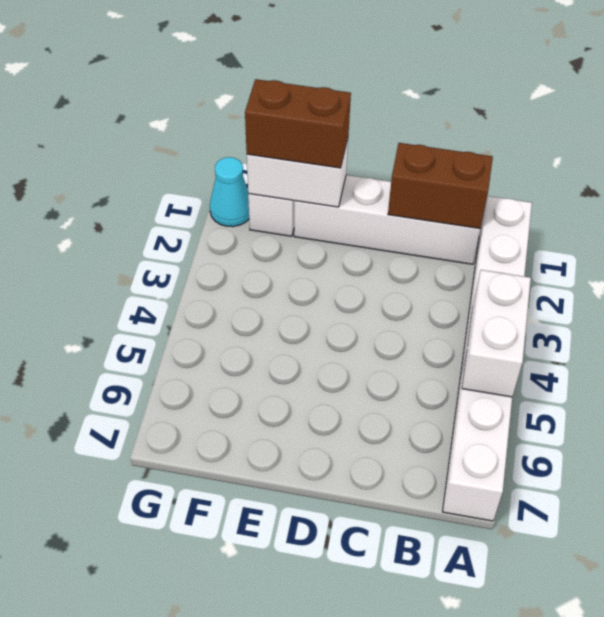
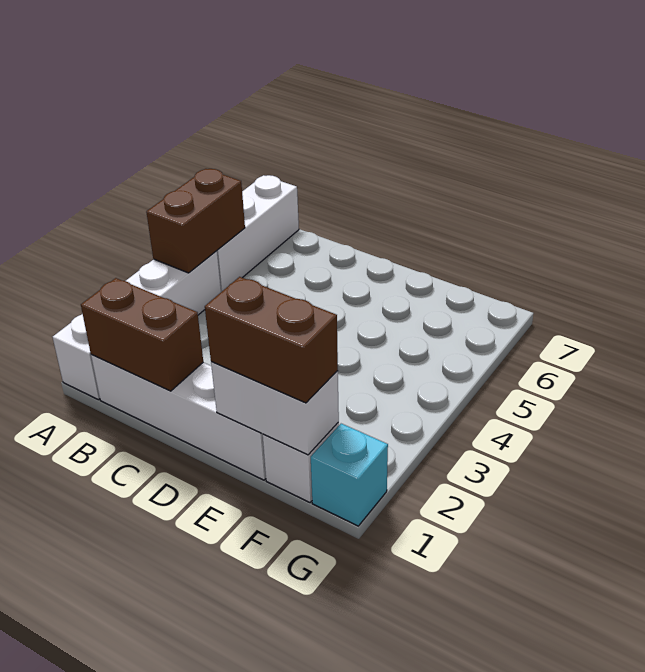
white brick A4:A5 level 2 -> brown brick A4:A5 level 2
cyan cone G1 level 1 -> cyan brick G1 level 1

